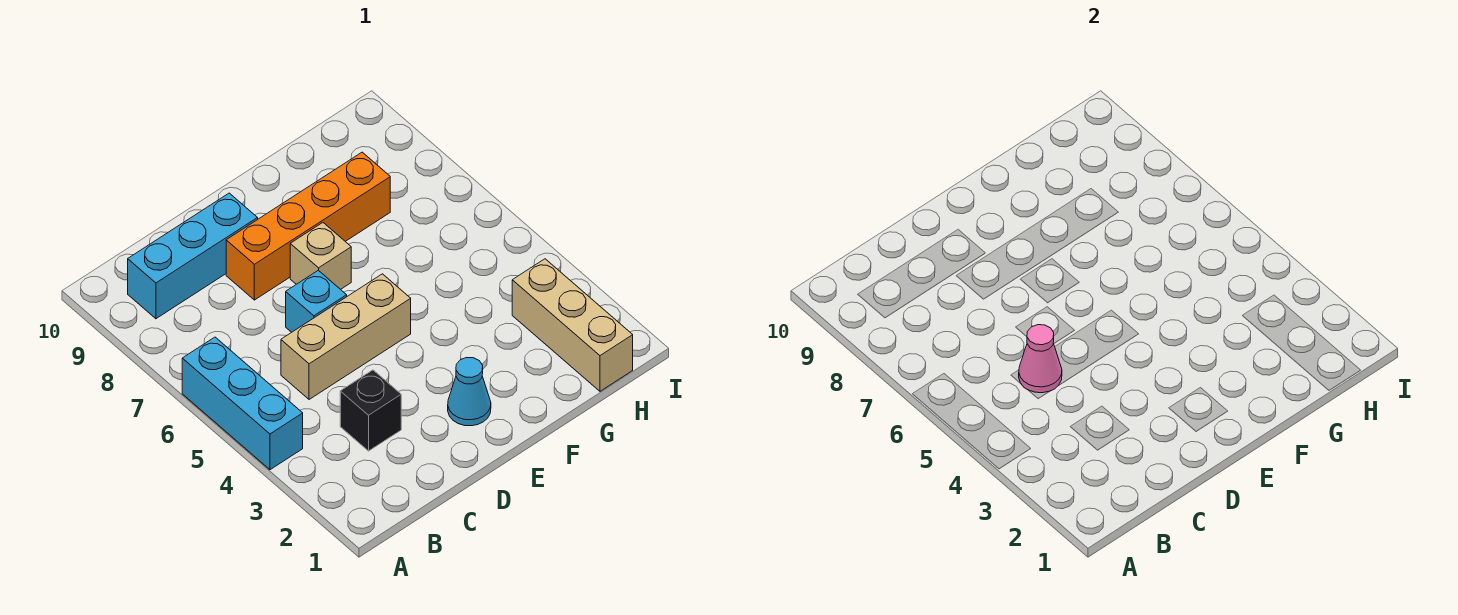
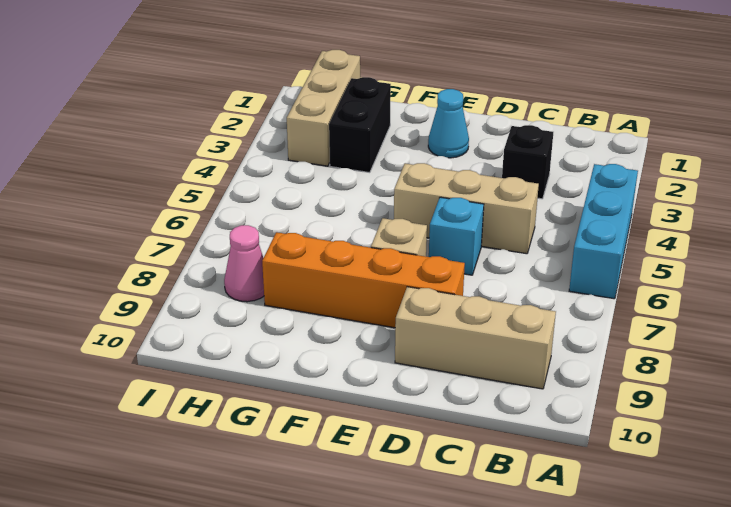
cyan brick B9:D9 level 1 -> tan brick B9:D9 level 1
pink cone C5 level 2 -> pink cone H8 level 1
none -> black brick G2:G3 level 1

